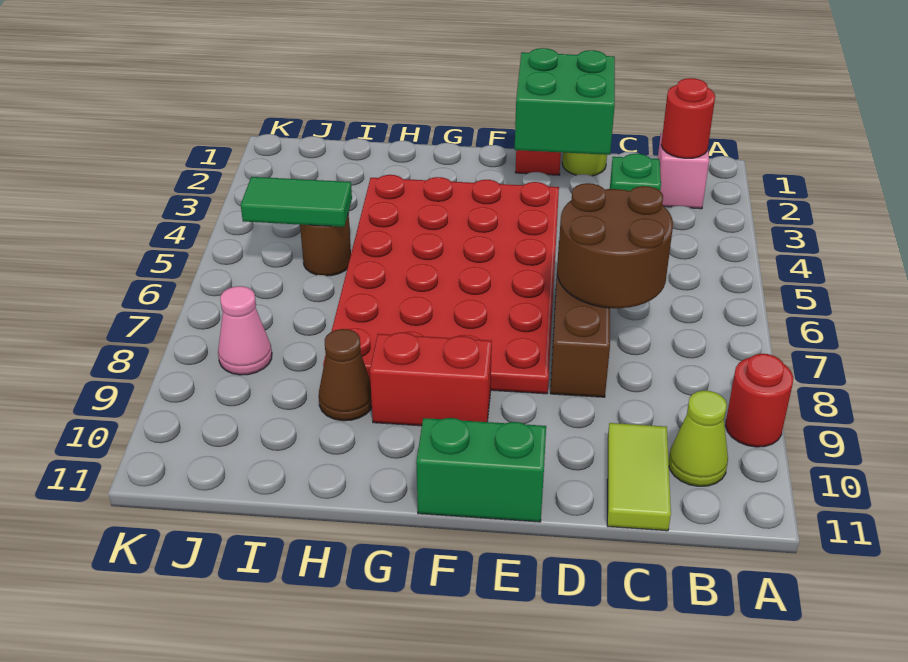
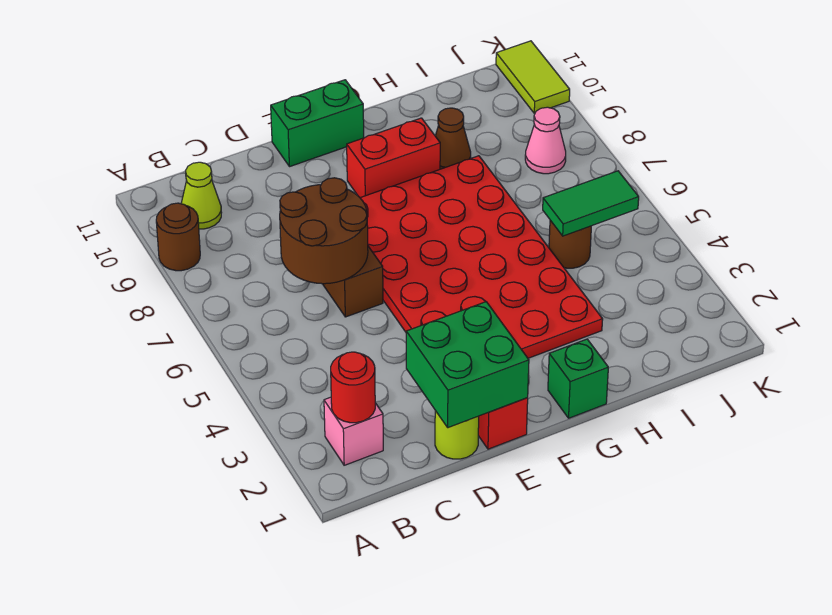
red round brick A9 level 1 -> brown round brick A9 level 1
green brick C3 level 1 -> green brick G1 level 1
lime tile C10:C11 level 1 -> lime tile K10:K11 level 1

